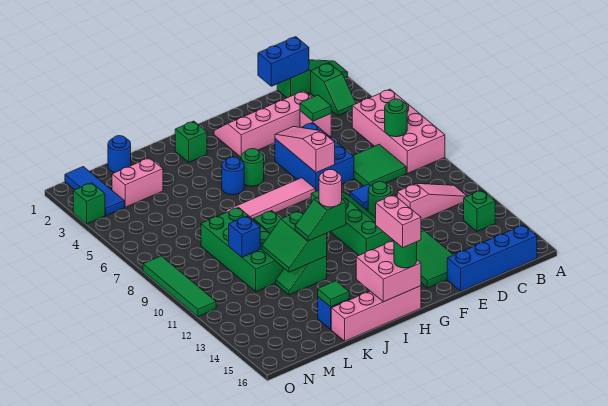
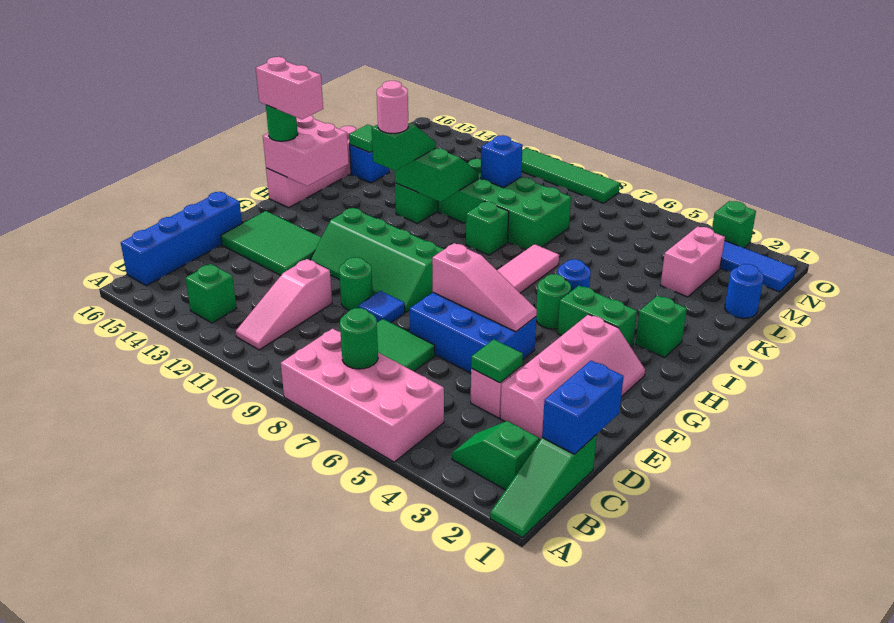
none -> green brick H3:H4 level 1

